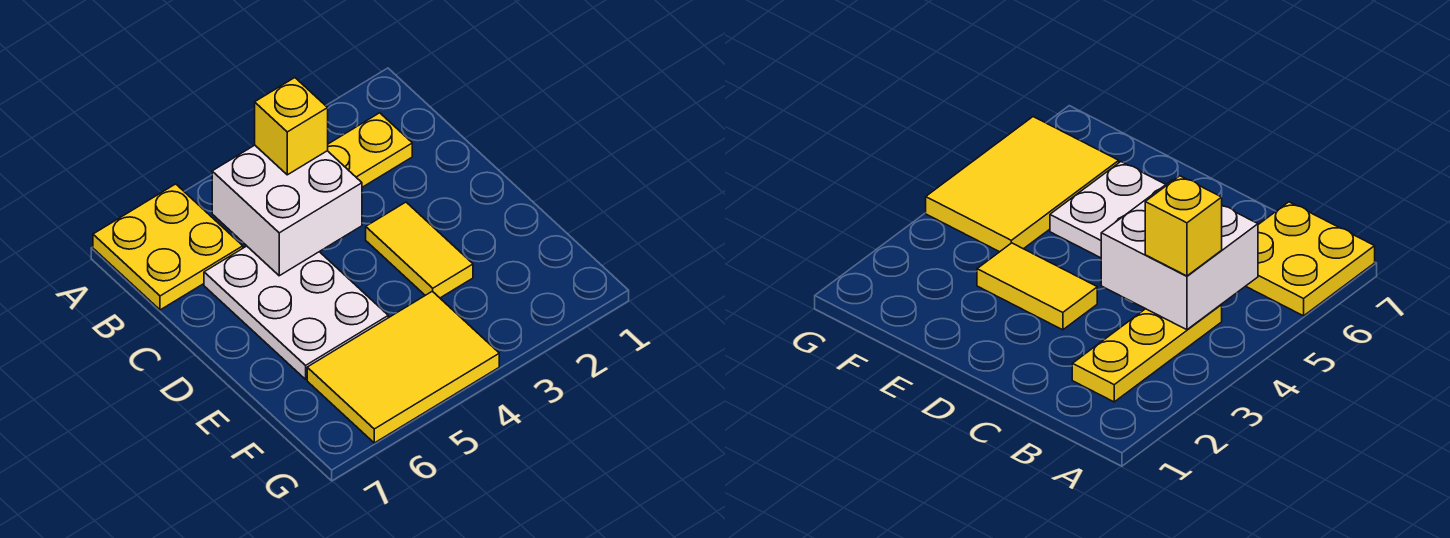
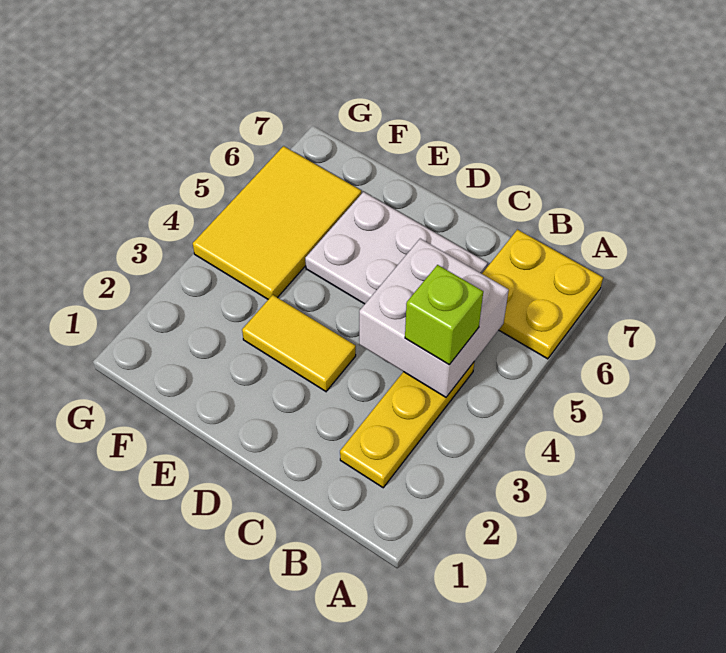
yellow brick B4 level 3 -> lime brick B4 level 3

